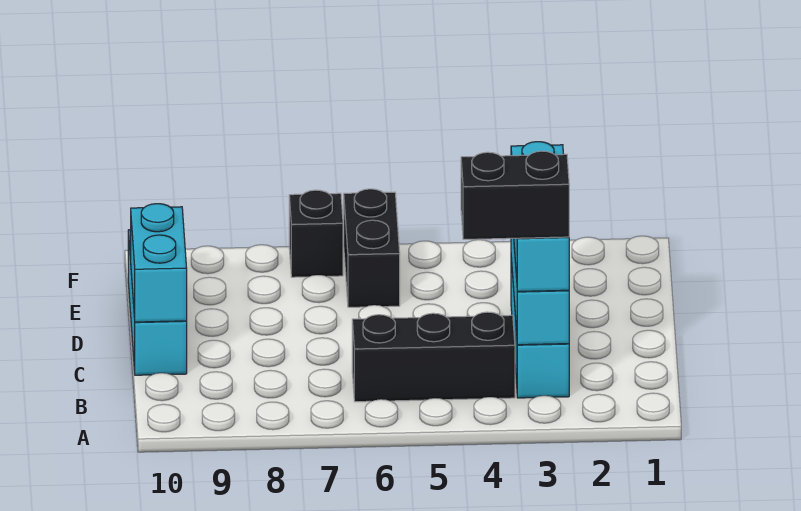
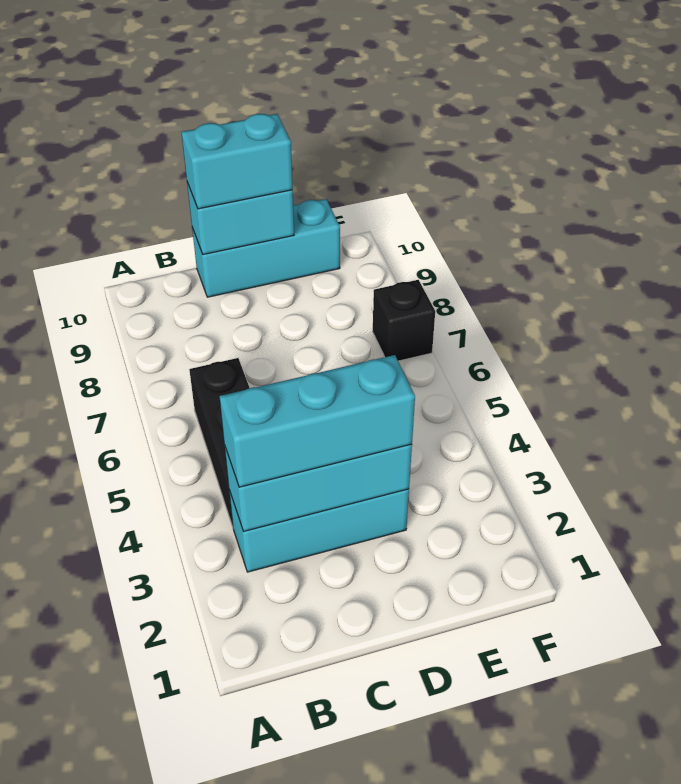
black brick B3:B4 level 4 -> none
none -> cyan brick C10:D10 level 3
black brick E6:F6 level 1 -> none

